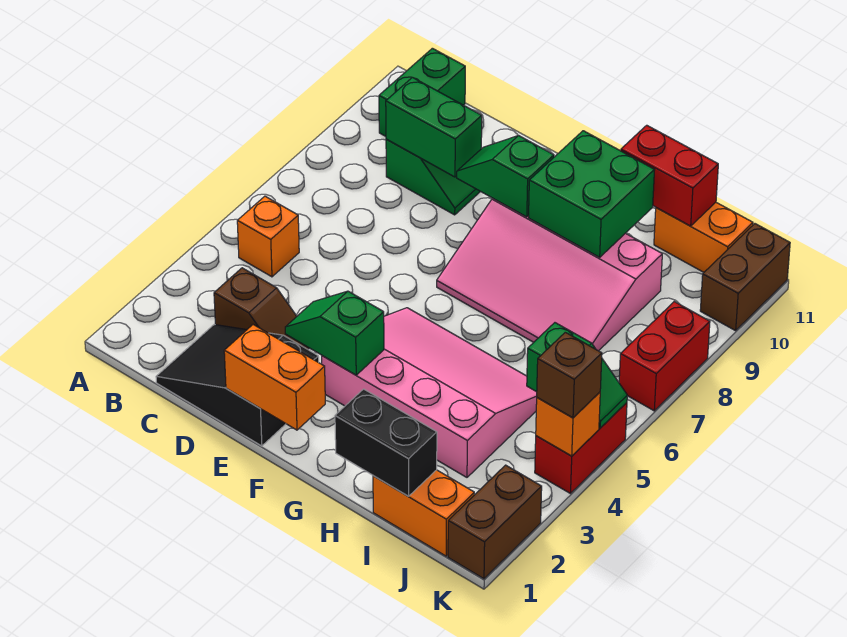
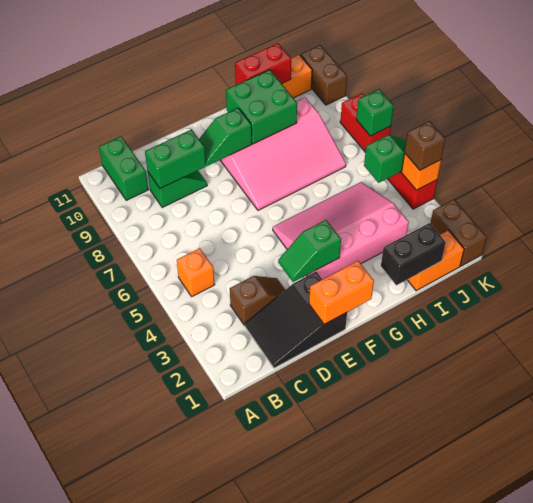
none -> green brick K7 level 2

